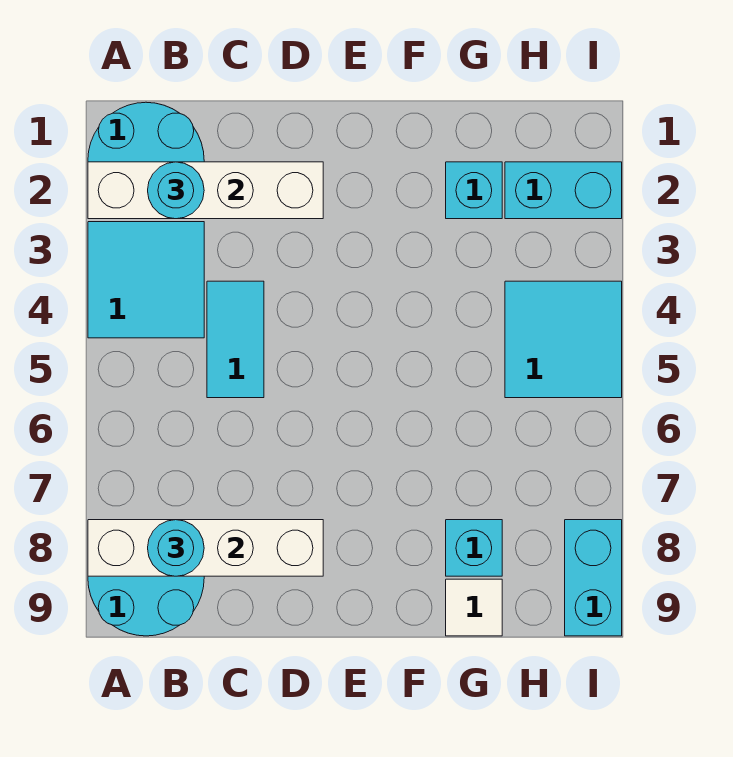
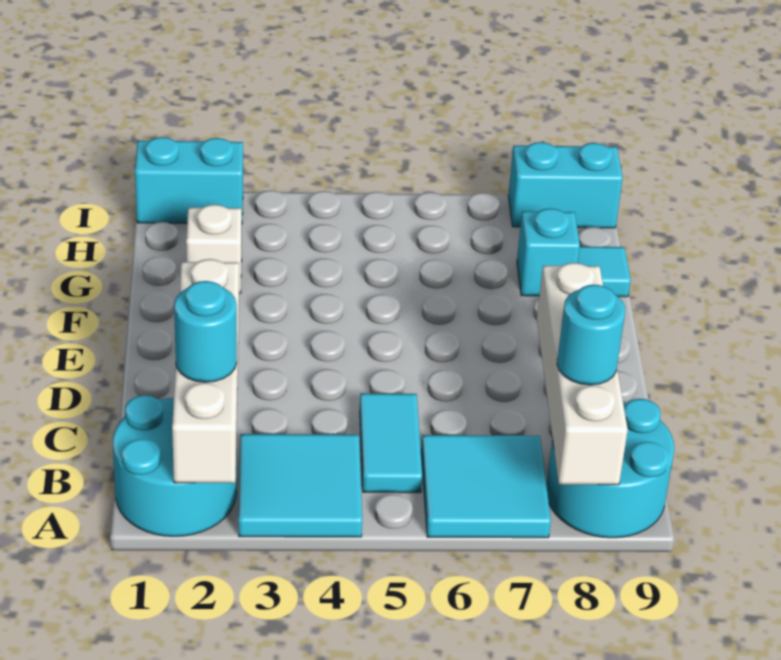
cyan tile C4:C5 level 1 -> cyan tile B5:C5 level 1
cyan brick G2 level 1 -> white brick G2 level 1
white tile G9 level 1 -> cyan tile G9 level 1
cyan brick H2:I2 level 1 -> cyan brick I1:I2 level 1
cyan tile H4:I5 level 1 -> cyan tile A6:B7 level 1

